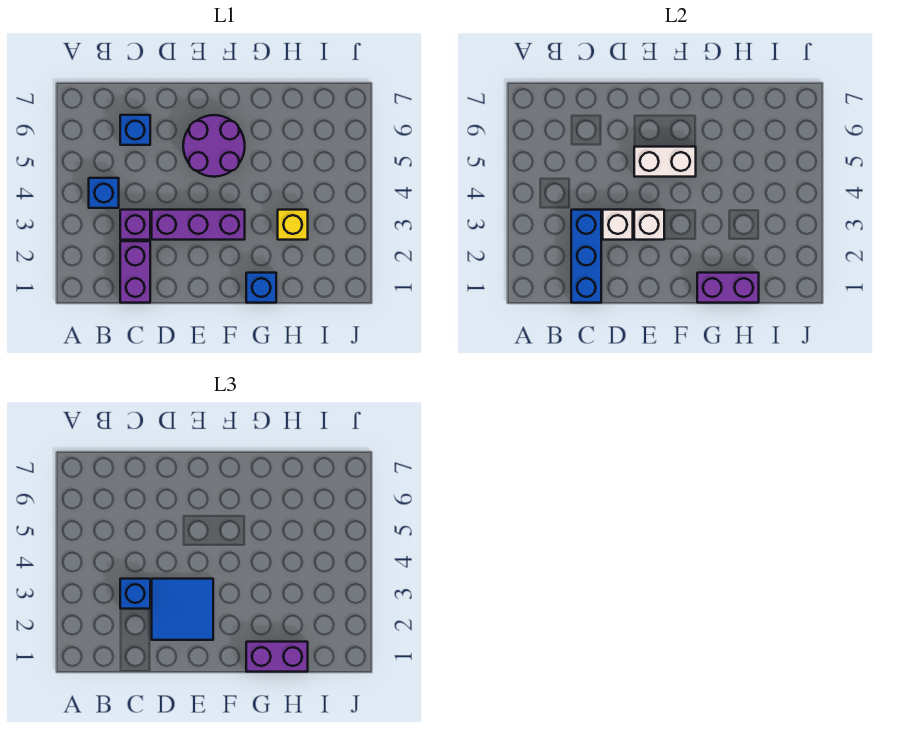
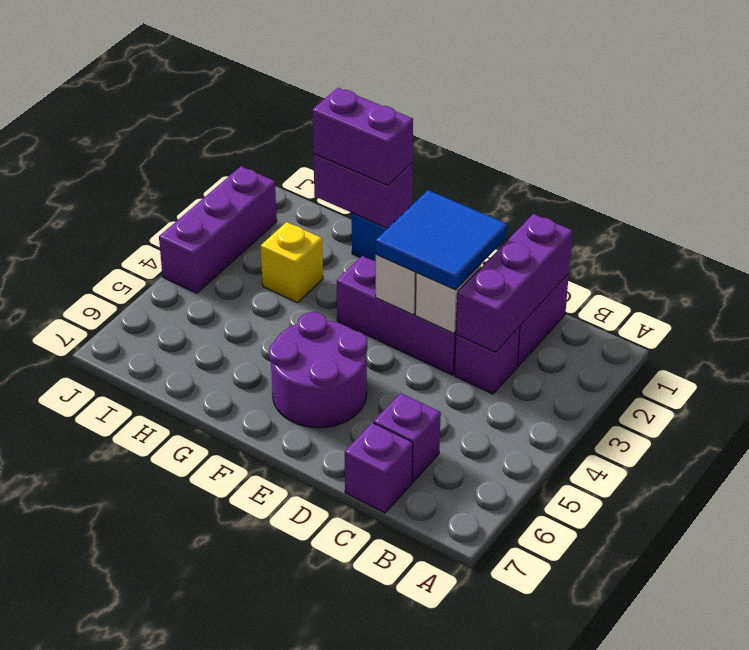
blue brick B4 level 1 -> none
blue brick C1:C3 level 2 -> purple brick C1:C3 level 2
blue brick C3 level 3 -> none
blue brick C6 level 1 -> purple brick C6 level 1
none -> purple brick C7 level 1
white brick E5:F5 level 2 -> none
none -> purple brick J2:J4 level 1

